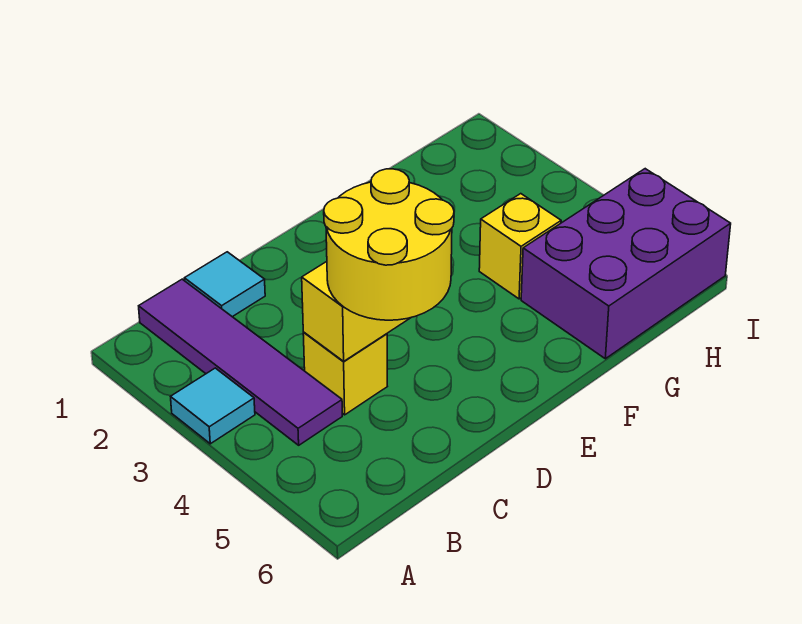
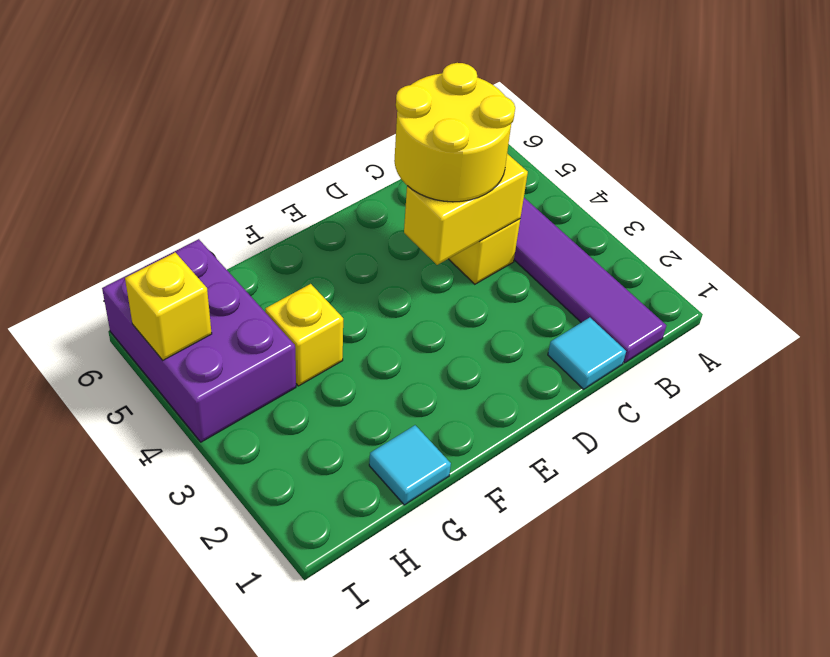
cyan tile A3 level 1 -> cyan tile G1 level 1
purple brick G5:I6 level 1 -> purple brick H4:I6 level 1
none -> yellow brick I5 level 2

